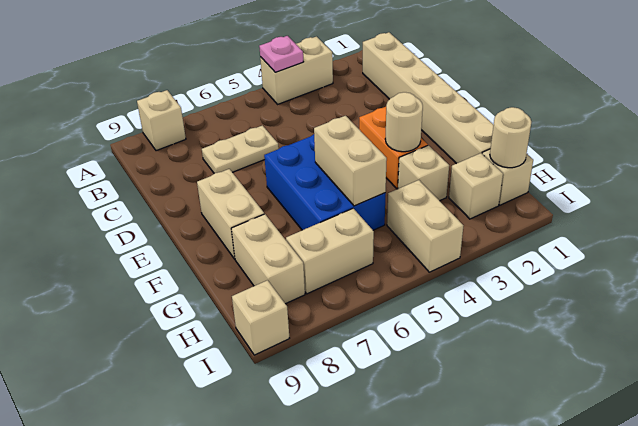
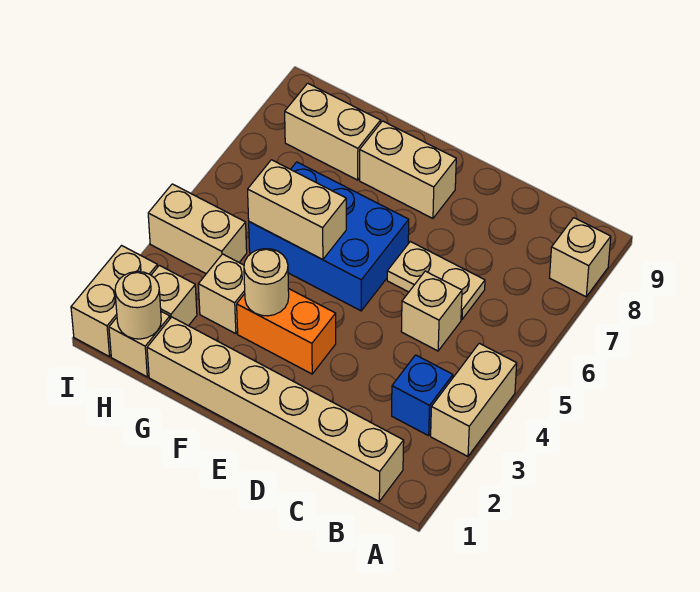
pink plate A4 level 2 -> none
none -> blue brick B3 level 1
tan plate C6:C7 level 1 -> tan plate C6:D6 level 1
tan brick H6:H7 level 1 -> tan brick I1:I2 level 1
tan brick I9 level 1 -> tan brick C5 level 1

